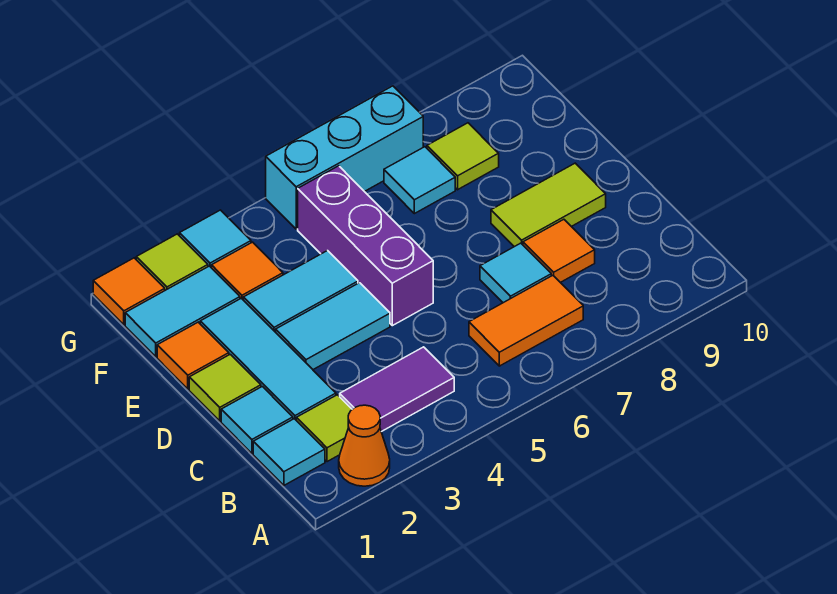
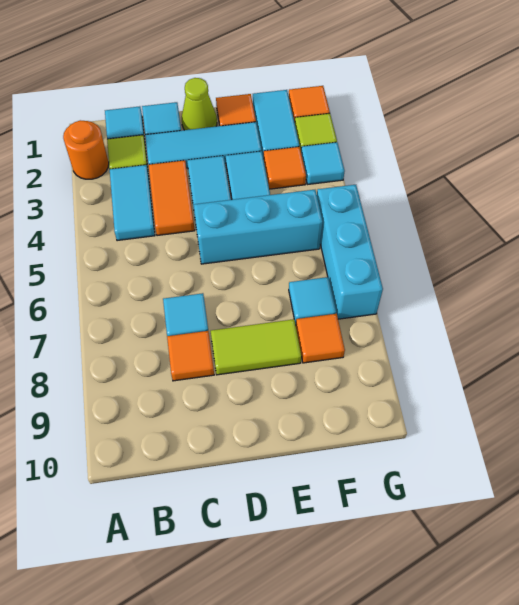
orange cone A2 level 1 -> orange round brick A2 level 1
purple tile B3:B4 level 1 -> cyan tile B3:B4 level 1
orange tile B6:B7 level 1 -> orange tile C3:C4 level 1
lime tile D1 level 1 -> lime cone D1 level 1
purple brick D5:F5 level 1 -> cyan brick D5:F5 level 1
lime tile D8:D9 level 1 -> lime tile D8:E8 level 1
lime tile F8 level 1 -> orange tile F8 level 1

